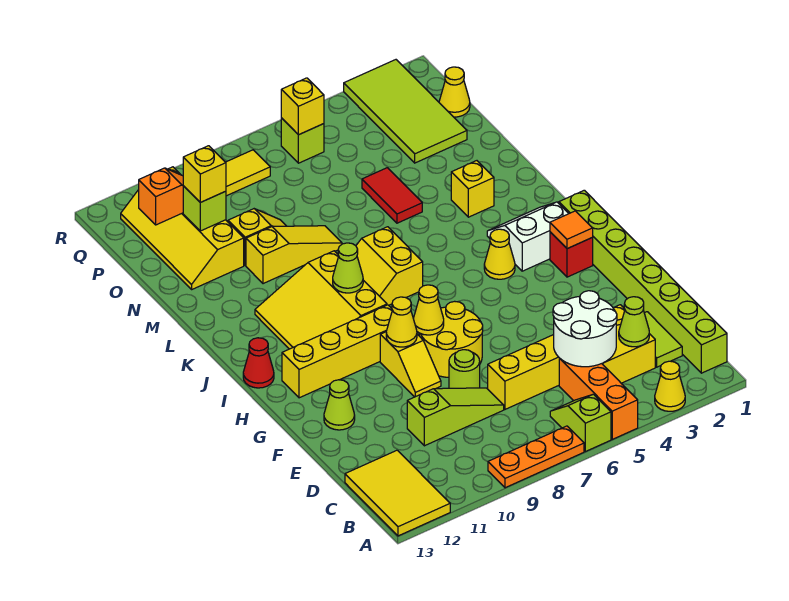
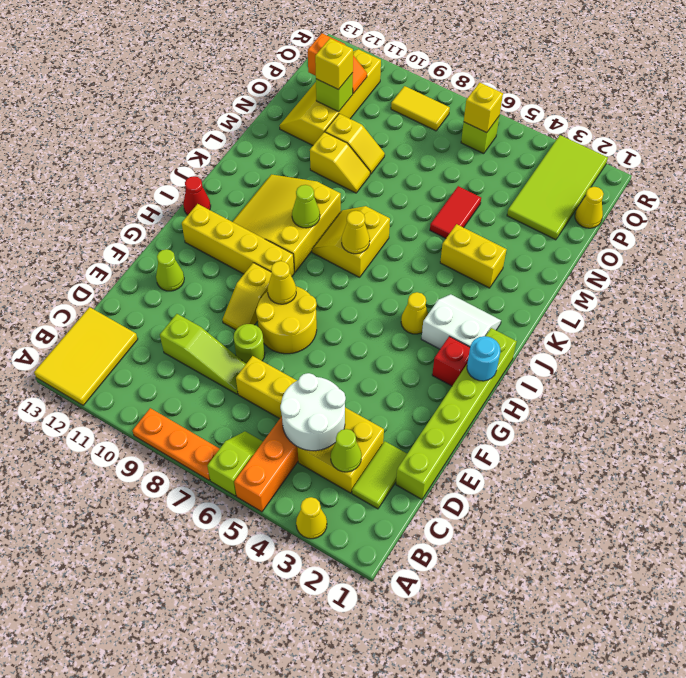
lime brick B1:I1 level 1 -> lime brick D1:I1 level 1
yellow cone G9 level 2 -> yellow cone J7 level 2
none -> cyan round brick H1 level 2
orange tile H2 level 2 -> none
yellow brick L3 level 1 -> yellow brick L3:L4 level 1
yellow slope M8:M10 level 1 top 10 -> yellow slope M9:M10 level 1 top 10

